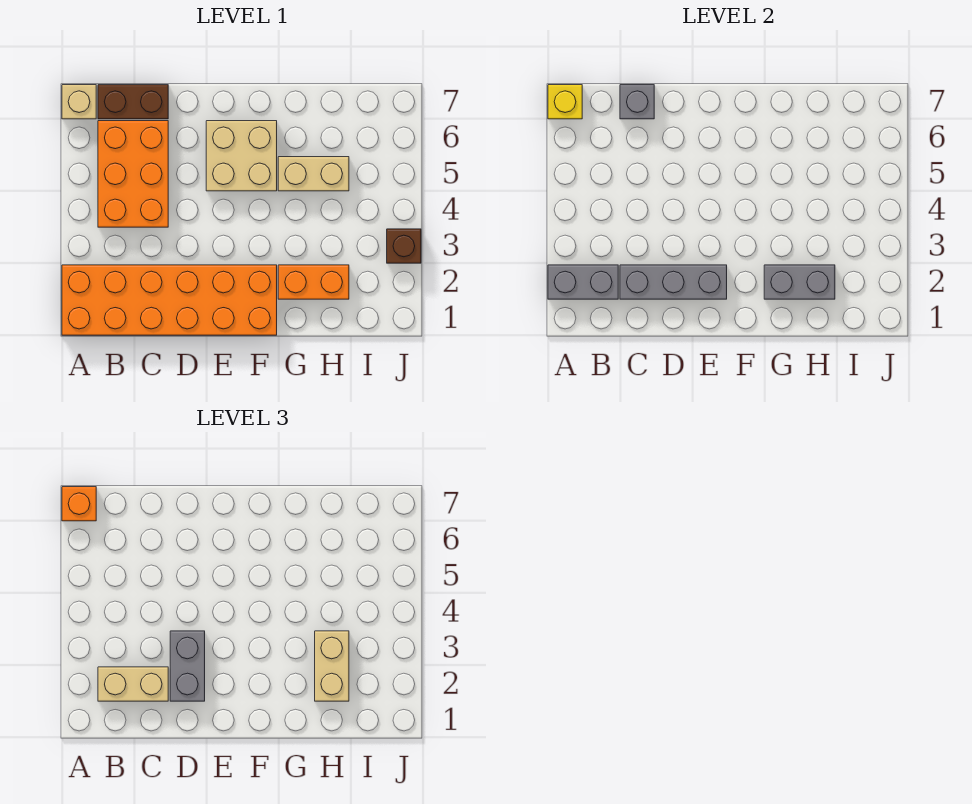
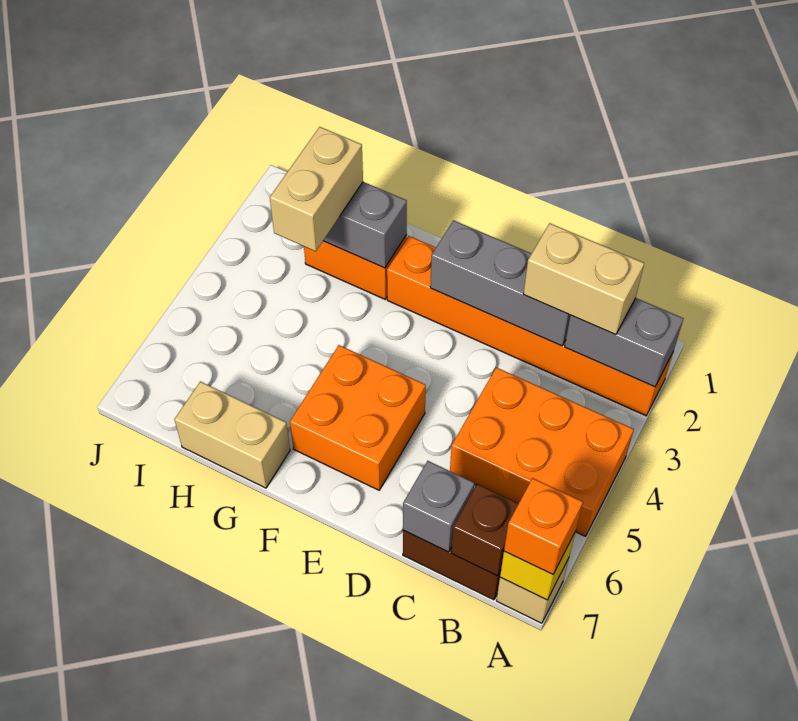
orange brick A1:F2 level 1 -> orange brick A2:F2 level 1
orange brick B4:C6 level 1 -> orange brick A4:C5 level 1
grey brick D2:D3 level 3 -> none
tan brick E5:F6 level 1 -> orange brick E5:F6 level 1
tan brick G5:H5 level 1 -> tan brick G7:H7 level 1
brown brick J3 level 1 -> brown brick B7 level 2

